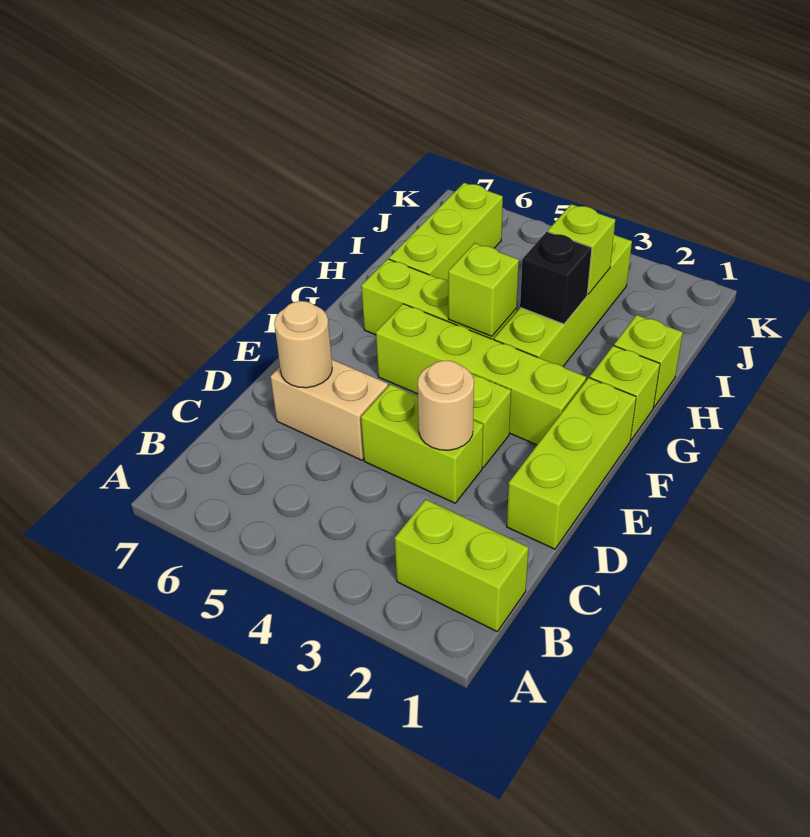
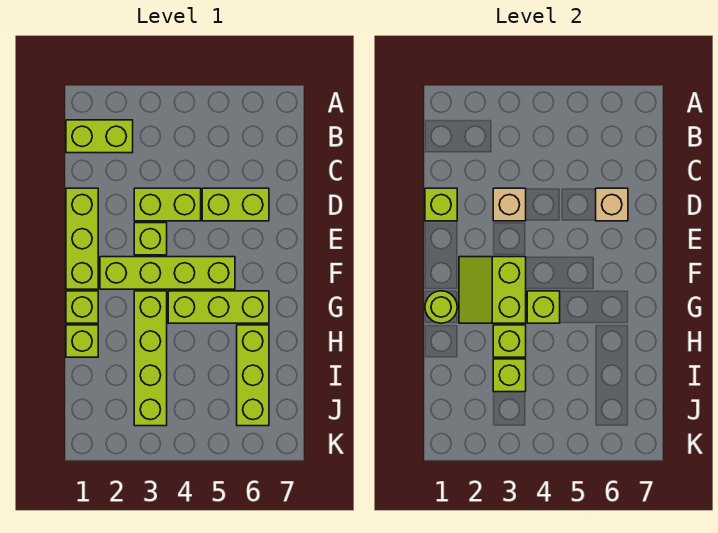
none -> lime brick D1 level 2
tan round brick D3 level 2 -> tan brick D3 level 2
tan brick D5:D6 level 1 -> lime brick D5:D6 level 1
tan round brick D6 level 2 -> tan brick D6 level 2
none -> lime slope F2:G3 level 2 top 3
none -> lime round brick G1 level 2
black brick H3 level 2 -> lime brick H3 level 2

